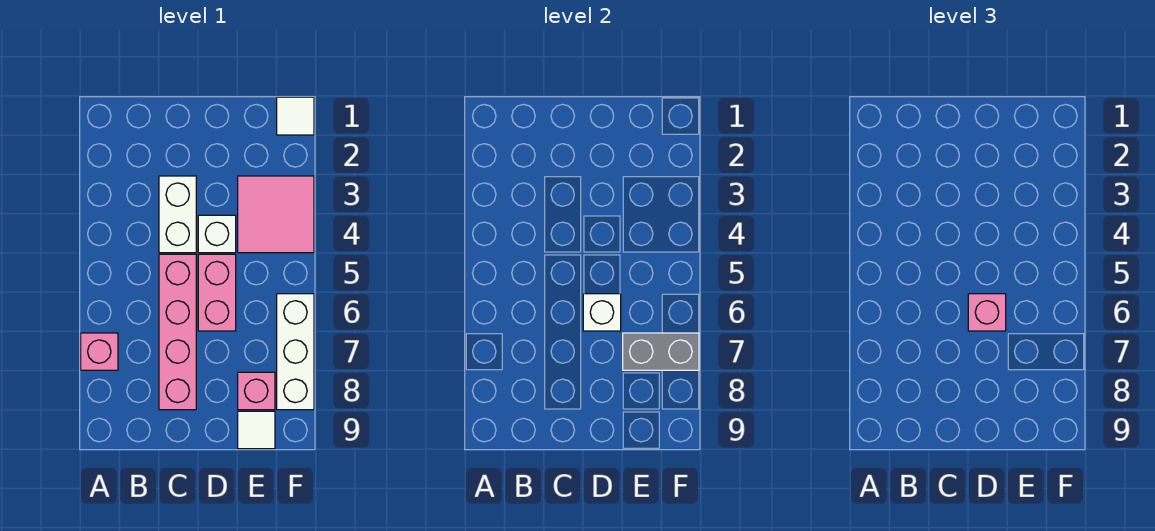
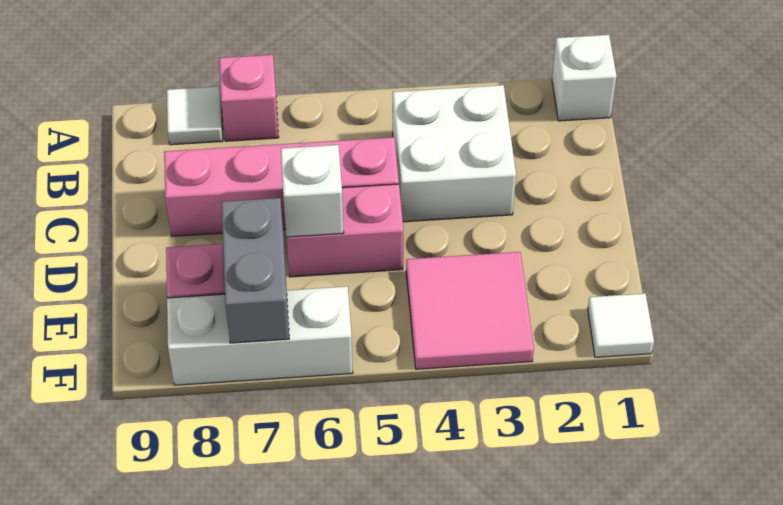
white brick C3:C4 level 1 -> white brick B3:C4 level 1
white brick D4 level 1 -> white brick A1 level 1
pink brick D6 level 3 -> none
white tile E9 level 1 -> white tile A8 level 1

